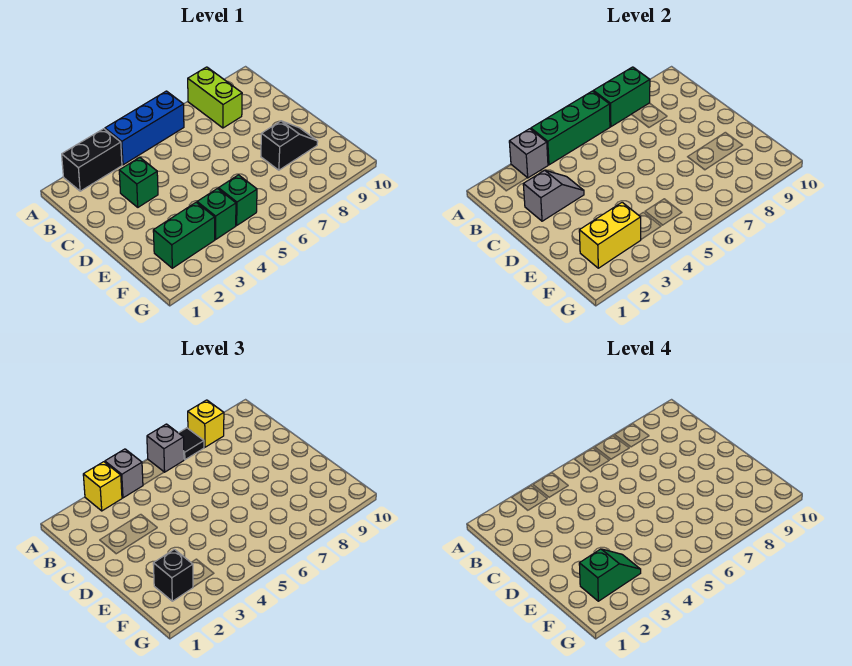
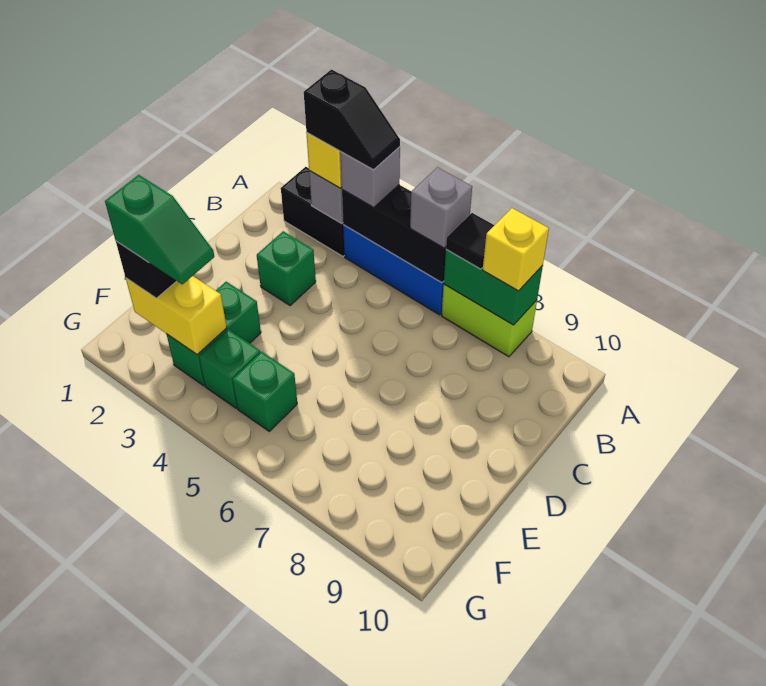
green brick A4:A6 level 2 -> black brick A4:A6 level 2
lime brick A8:B8 level 1 -> lime brick A7:A8 level 1
grey slope C2:C3 level 2 top 2 -> none
black slope E8:E9 level 1 top 8 -> black slope A3:A4 level 4 top 3
green brick F2:F3 level 1 -> green brick E3:F3 level 1

